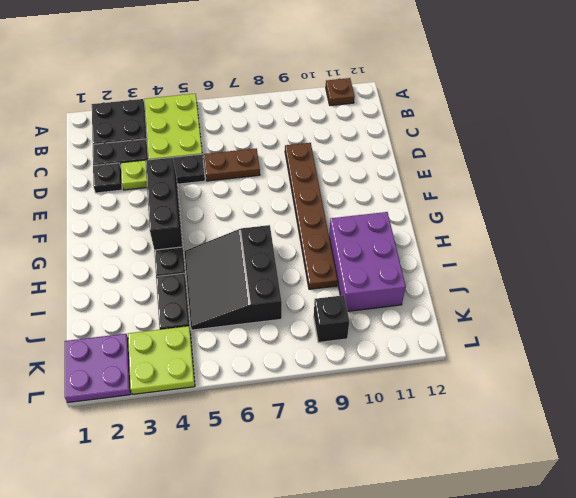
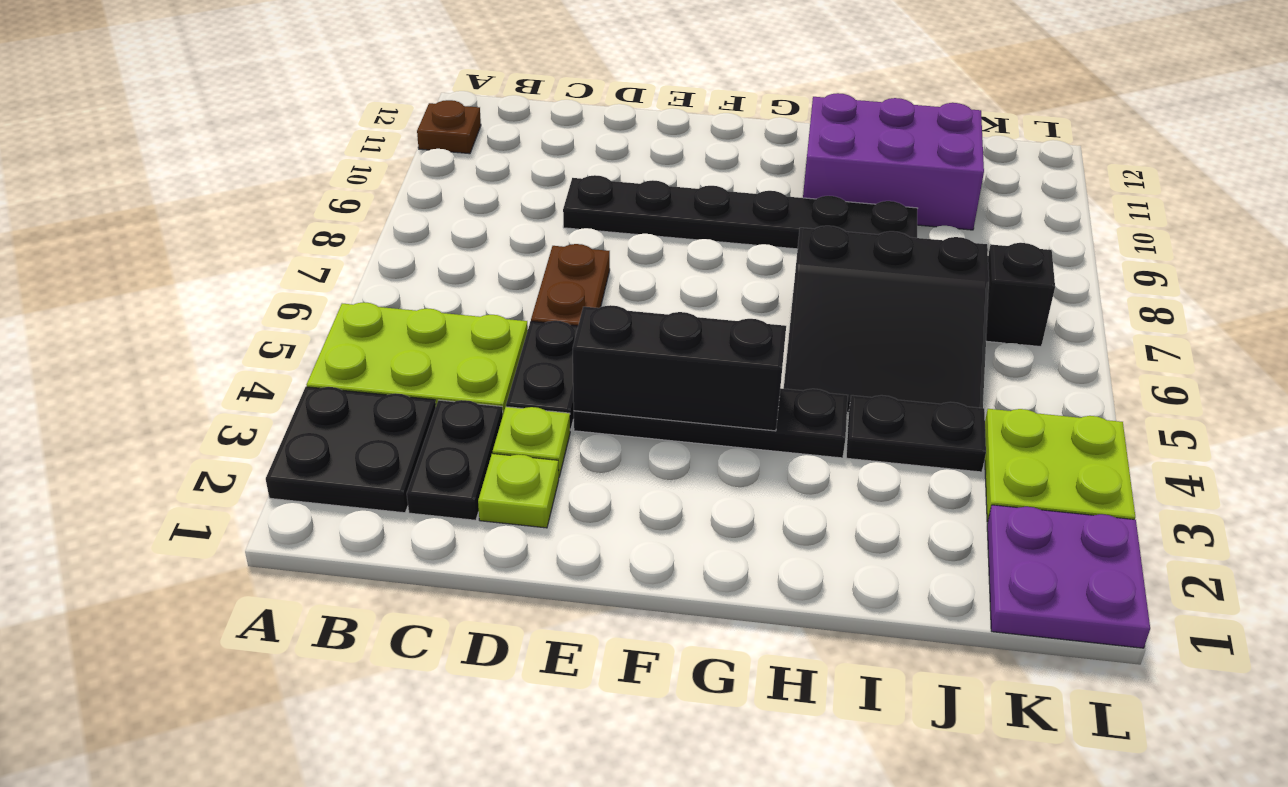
black plate D2 level 1 -> lime plate D2 level 1
brown plate D9:I9 level 1 -> black plate D9:I9 level 1
black brick K9 level 1 -> black brick K7 level 1

